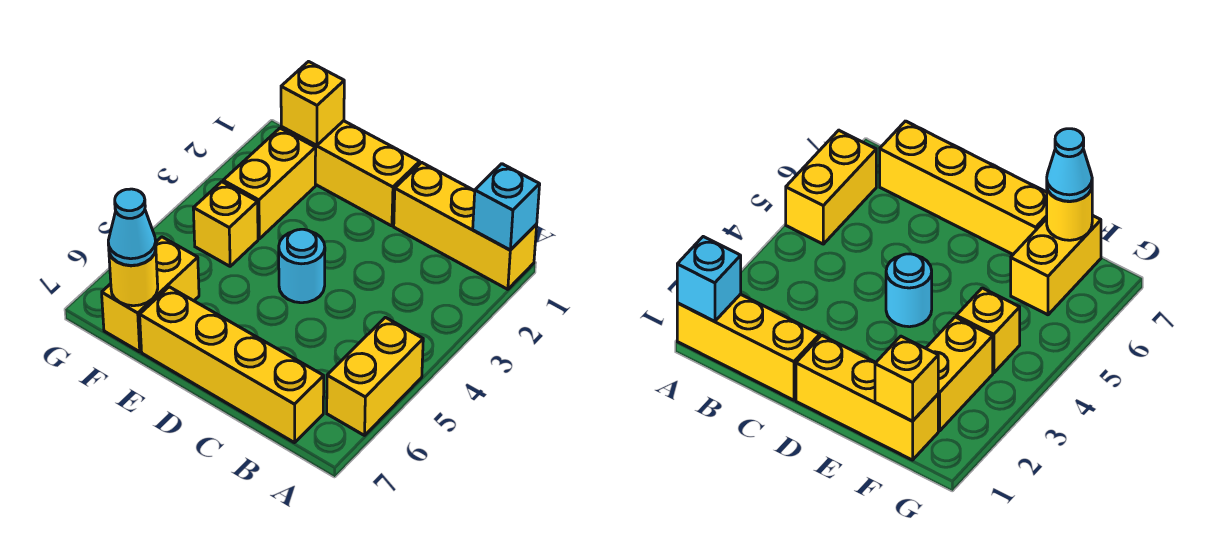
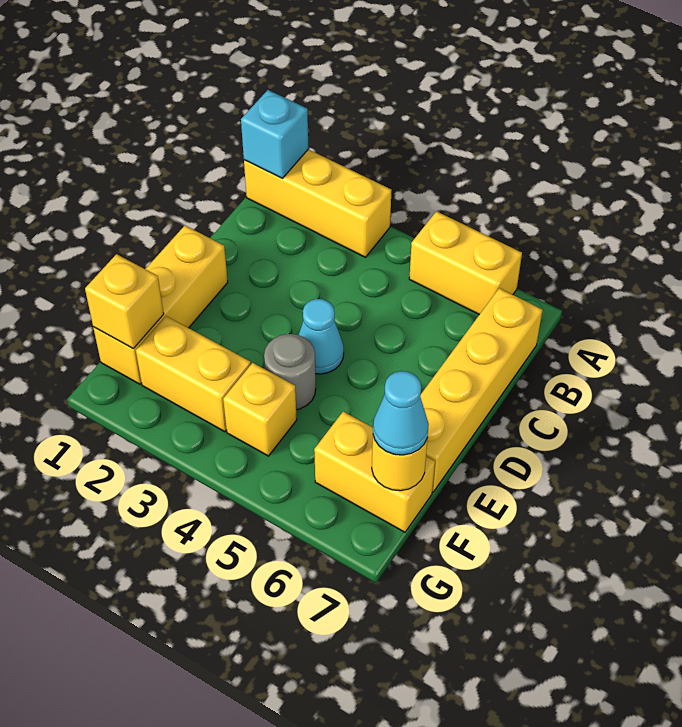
yellow brick A1:C1 level 1 -> yellow brick A1:A3 level 1
cyan round brick D4 level 1 -> cyan cone D4 level 1
none -> grey round brick E4 level 1

